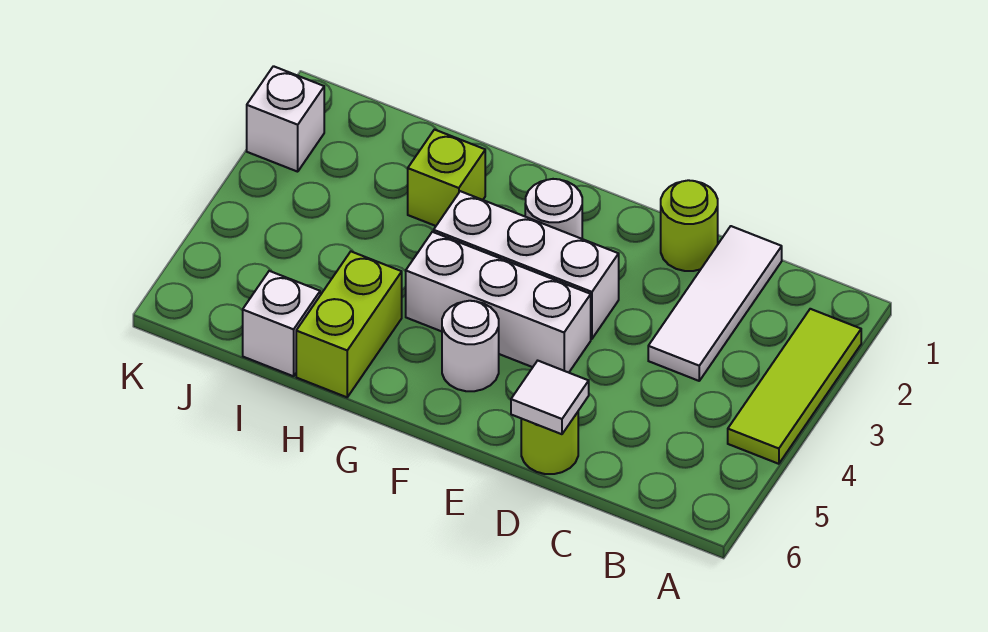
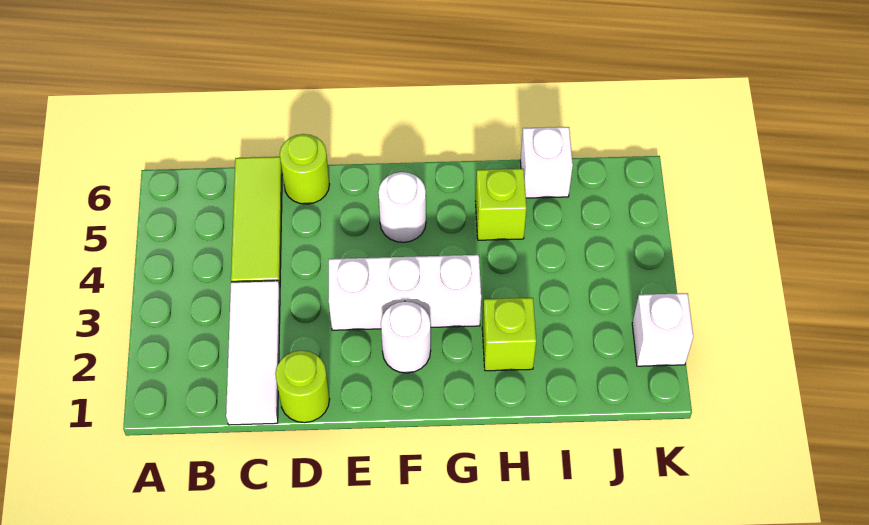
lime tile A2:A4 level 1 -> lime tile C4:C6 level 1
white tile D6 level 2 -> none
white brick E4:G4 level 1 -> none
lime brick H5:H6 level 1 -> lime brick H5 level 1

